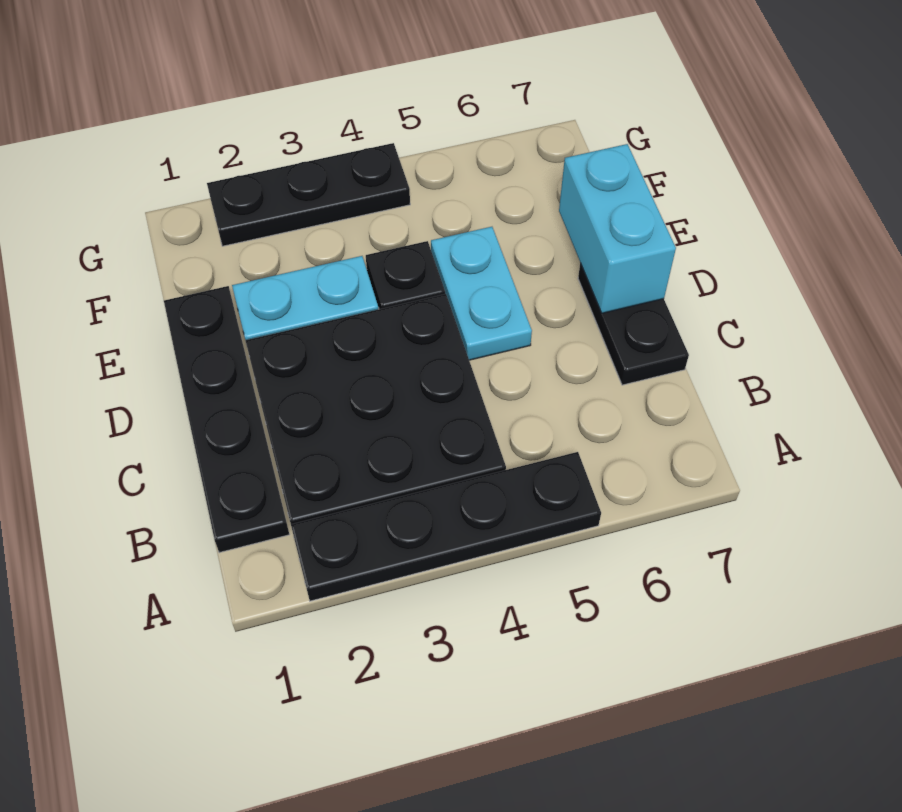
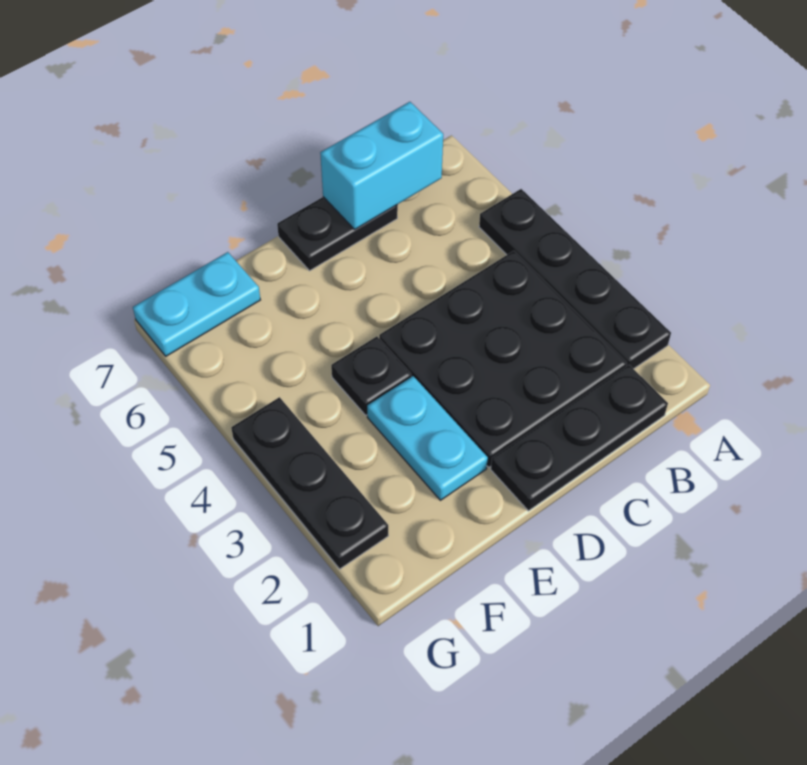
black plate B1:E1 level 1 -> black plate B1:D1 level 1
cyan plate D5:E5 level 1 -> cyan plate F7:G7 level 1
cyan brick D7:E7 level 2 -> cyan brick B7:C7 level 2

